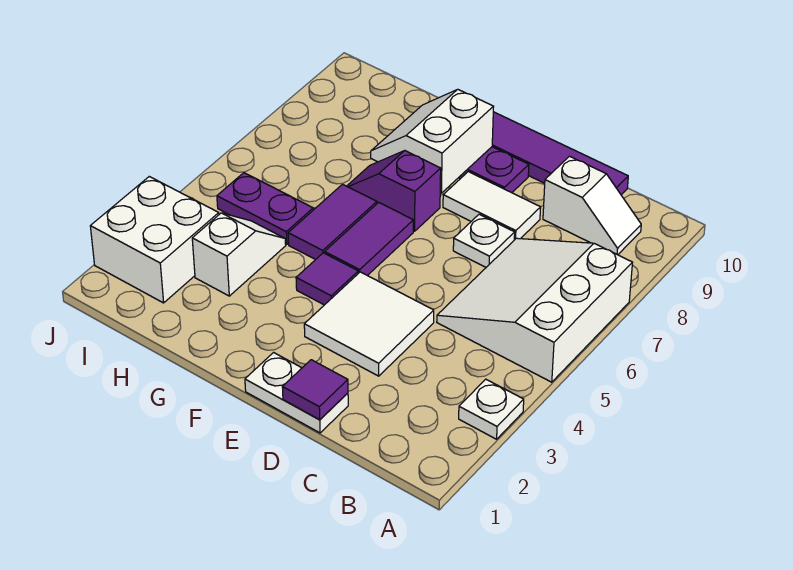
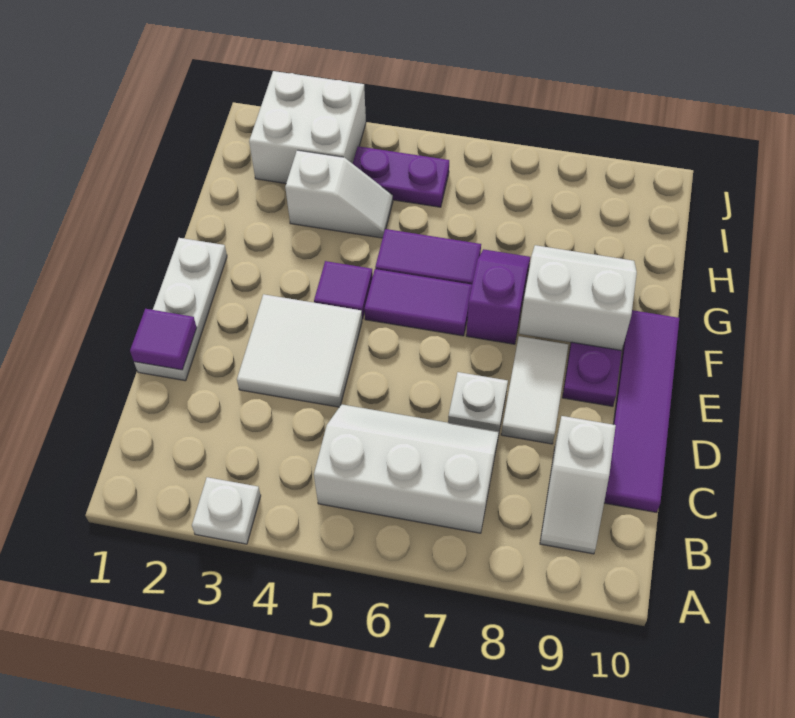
white slope A5:C7 level 1 top A -> white slope B5:C7 level 1 top B
white plate D1:E1 level 1 -> white plate D1:F1 level 1
purple plate H5:I5 level 1 -> purple plate I4:I5 level 1

